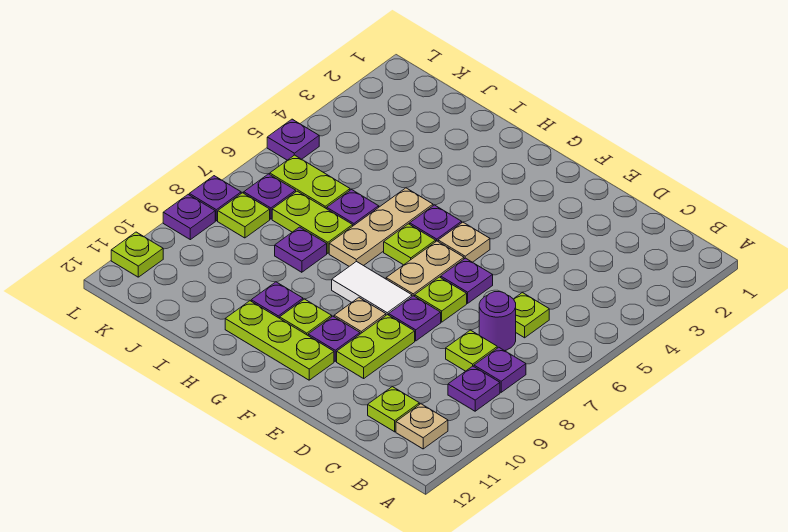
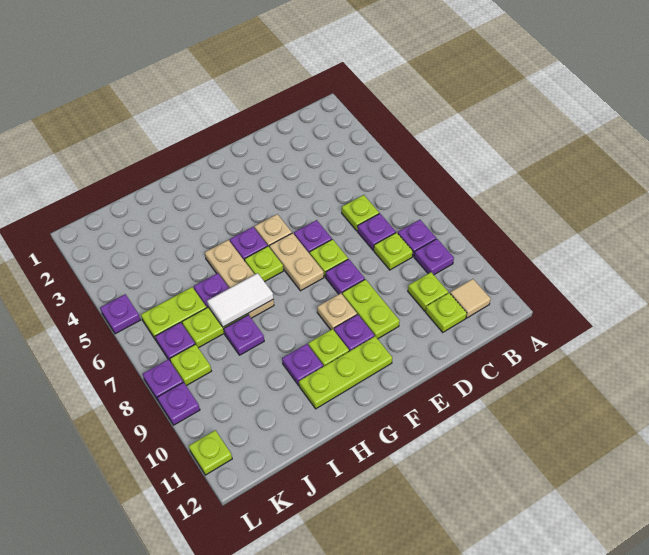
tan plate B11 level 1 -> tan tile B11 level 1
purple round brick C7 level 1 -> purple plate C7 level 1
none -> lime plate C10 level 1
white tile F8:G8 level 1 -> white tile H7:I7 level 2

